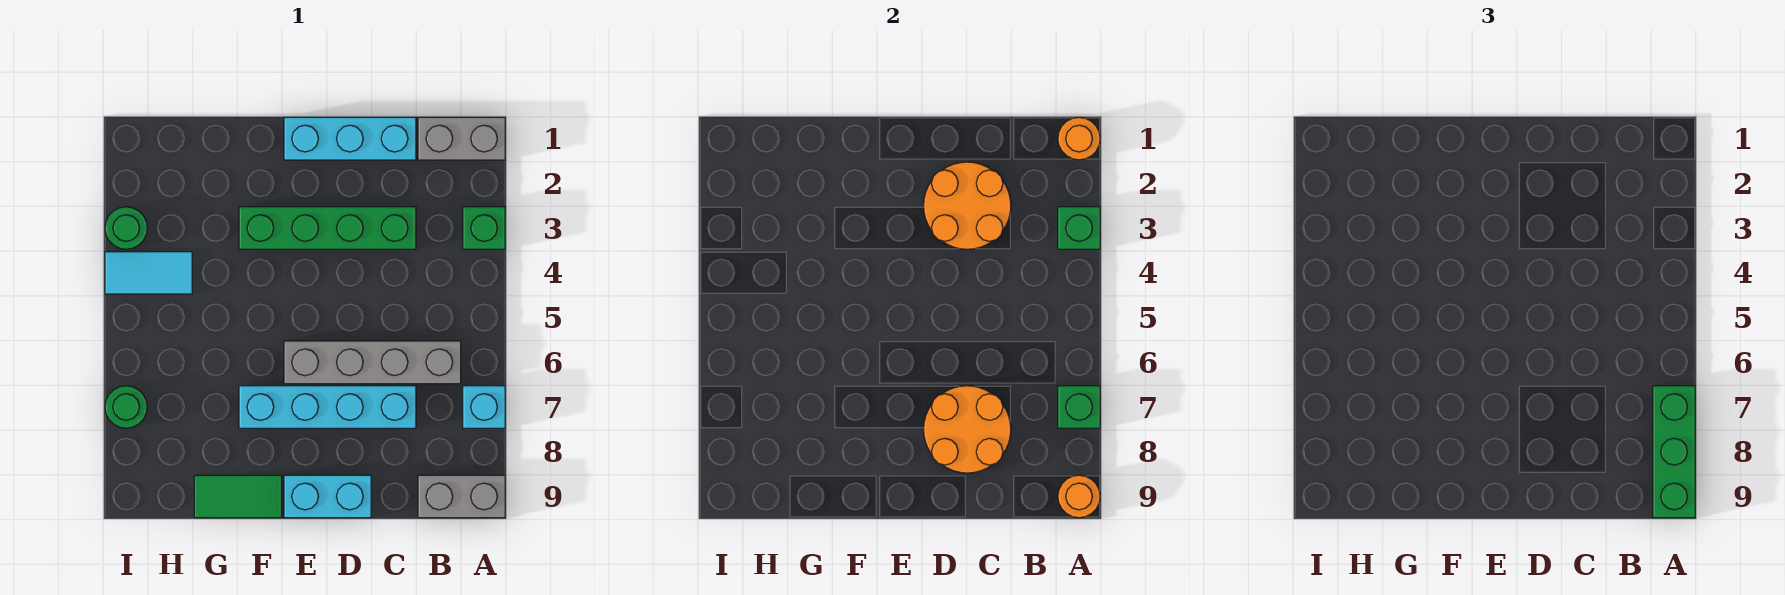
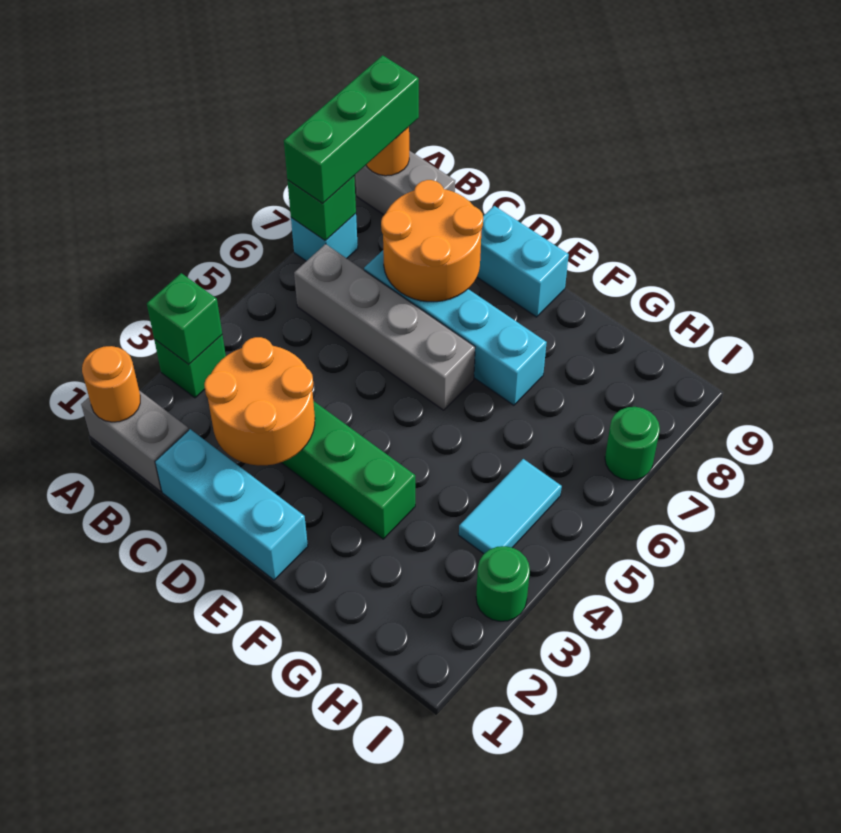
green tile F9:G9 level 1 -> none
cyan tile H4:I4 level 1 -> cyan tile H4:H5 level 1

